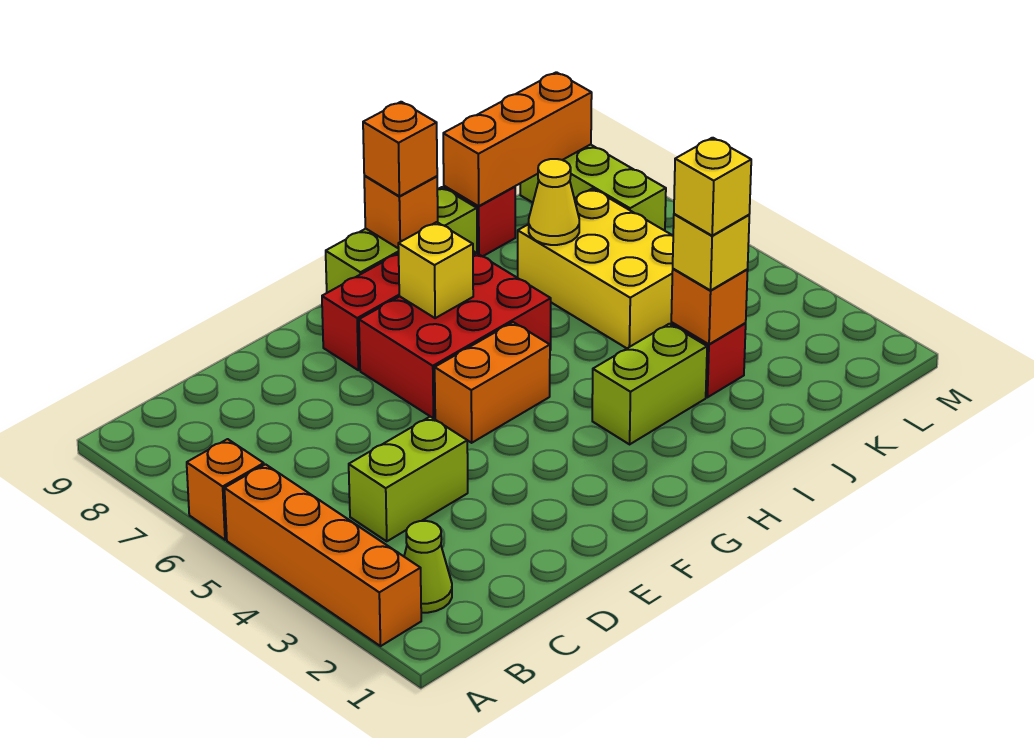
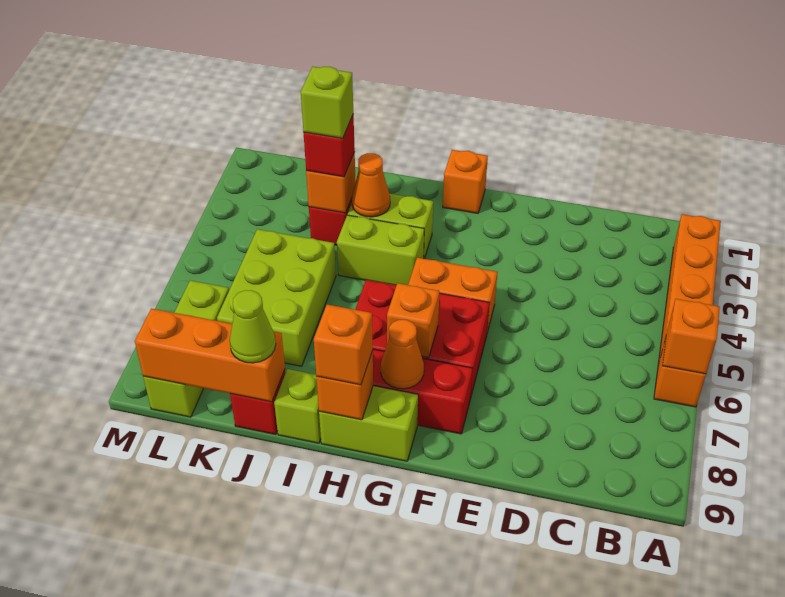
none -> orange brick A6 level 2
lime cone B2 level 1 -> lime cone J9 level 3
lime brick C4:D4 level 1 -> lime brick H4:I4 level 1
none -> orange brick G1 level 1
yellow brick G7 level 2 -> orange brick G7 level 2
none -> orange cone G8 level 2
none -> orange cone I3 level 2
yellow brick J3 level 3 -> red brick J3 level 3
yellow brick J3 level 4 -> lime brick J3 level 4
yellow brick J5:K7 level 1 -> lime brick J5:K7 level 1
yellow cone J7 level 2 -> none

